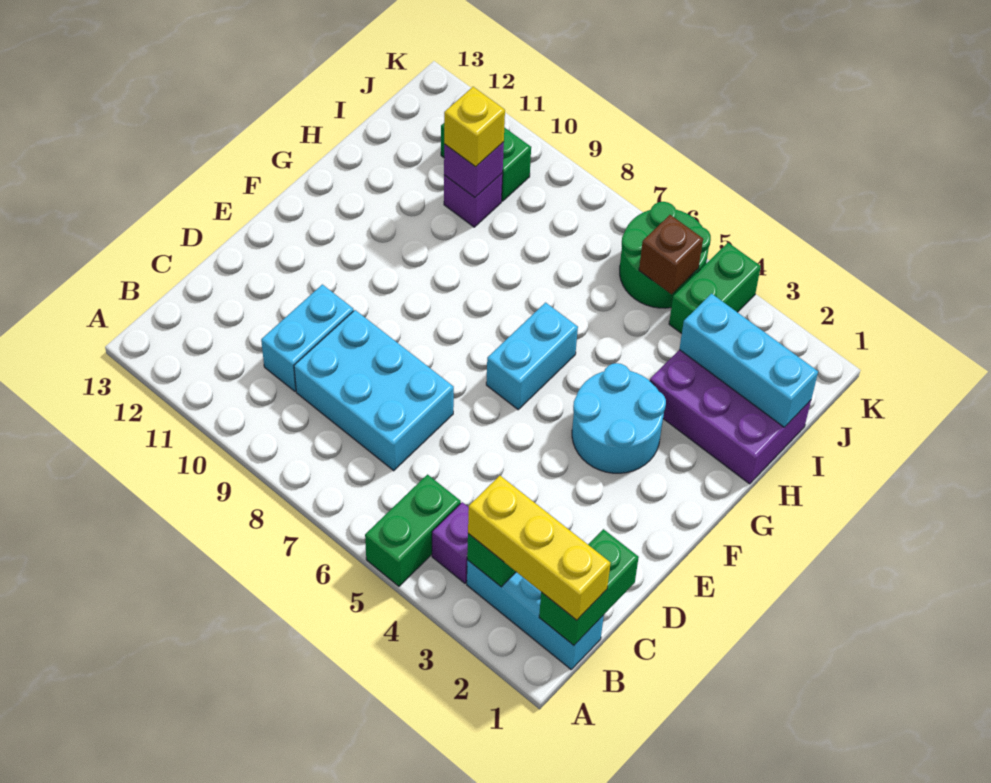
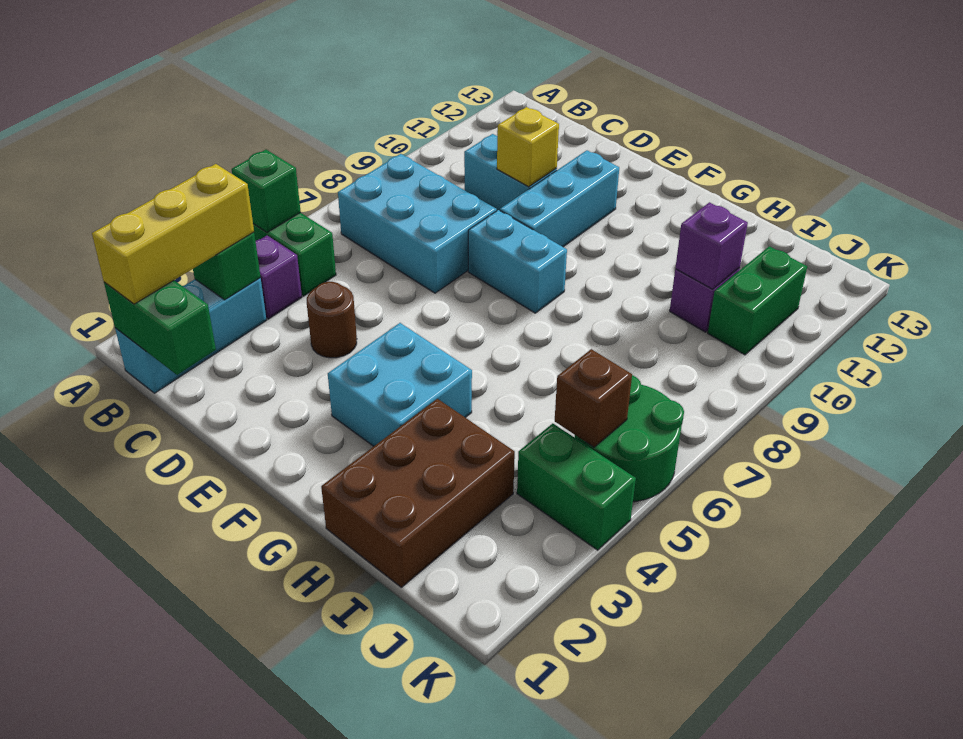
none -> green brick A5 level 2
cyan brick C7:D9 level 1 -> cyan brick B7:D8 level 1
none -> brown round brick D4 level 1
cyan round brick F3:G4 level 1 -> cyan brick F3:G4 level 1
cyan brick F6:G6 level 1 -> cyan brick E8:F8 level 1
purple brick H1:I3 level 1 -> brown brick H1:I3 level 1
cyan brick I1:I3 level 2 -> cyan brick E9:E11 level 1
yellow brick I10 level 3 -> yellow brick D10 level 2

